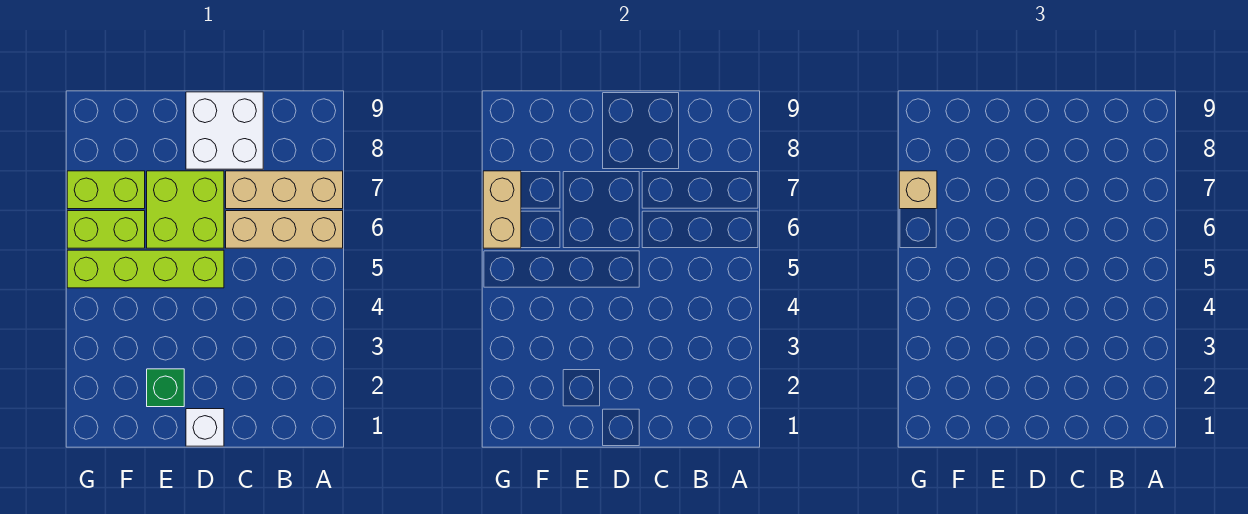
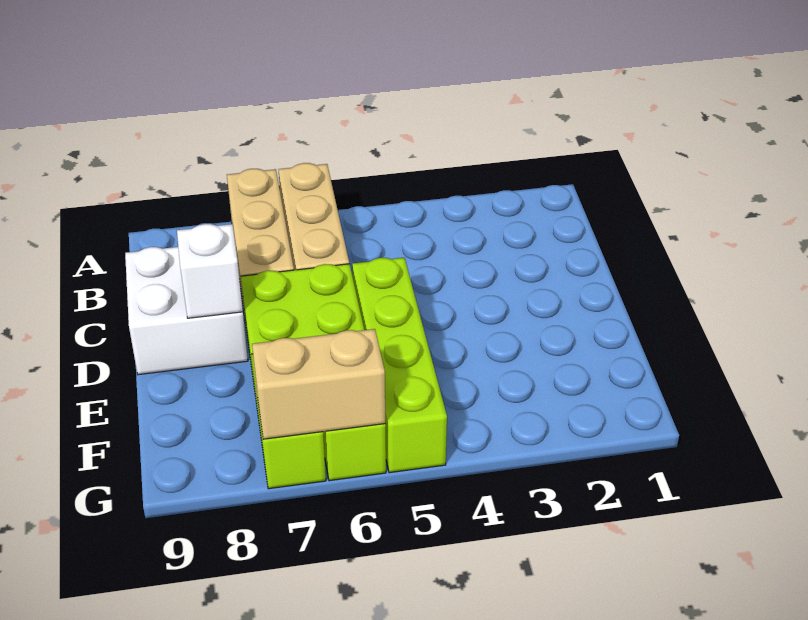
white brick D1 level 1 -> white brick D8 level 2
green brick E2 level 1 -> none
tan brick G7 level 3 -> none

